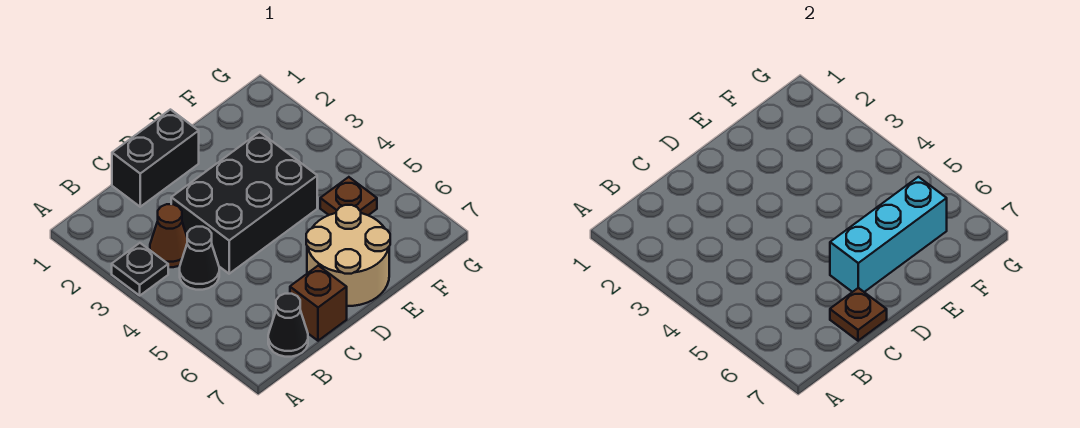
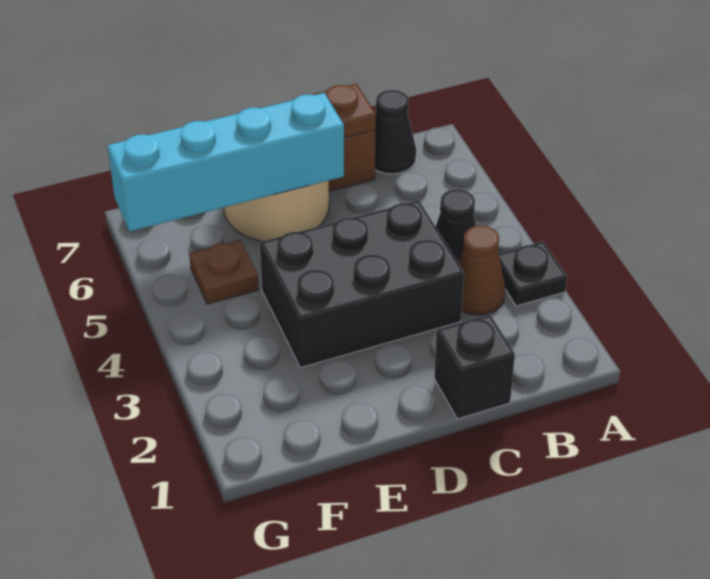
black brick C1:D1 level 1 -> black brick C1 level 1
cyan brick D6:F6 level 2 -> cyan brick D6:G6 level 2

